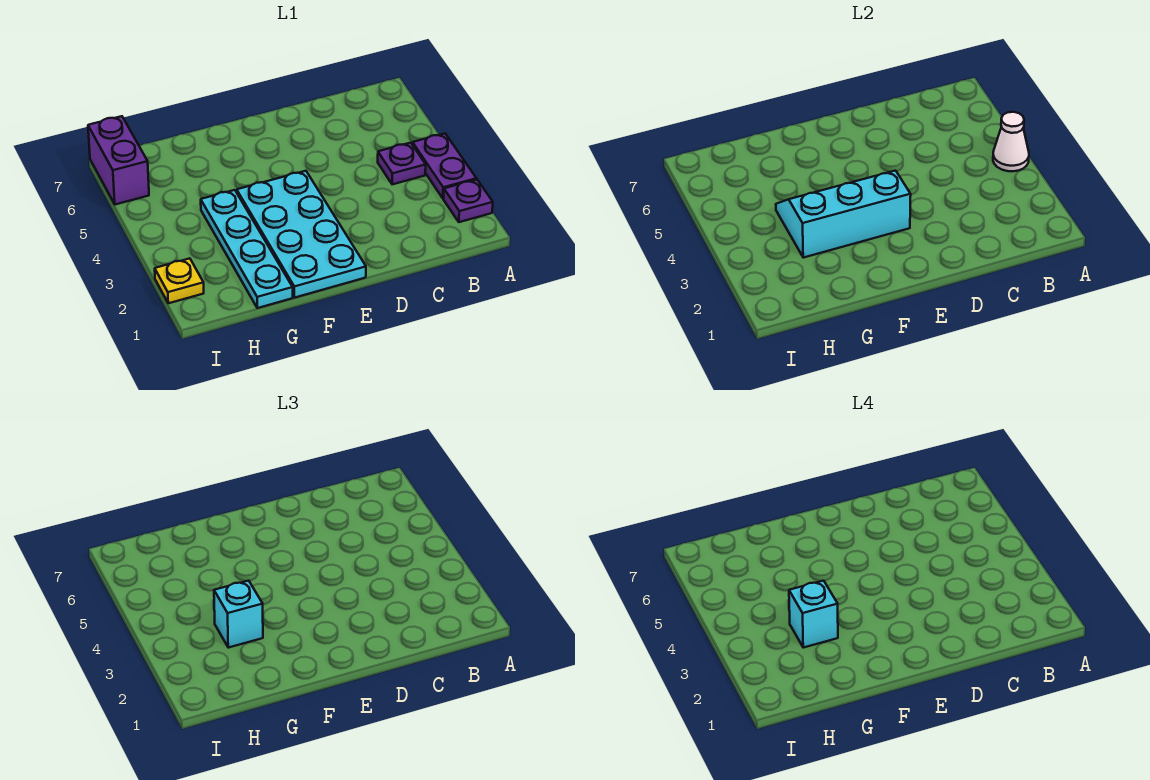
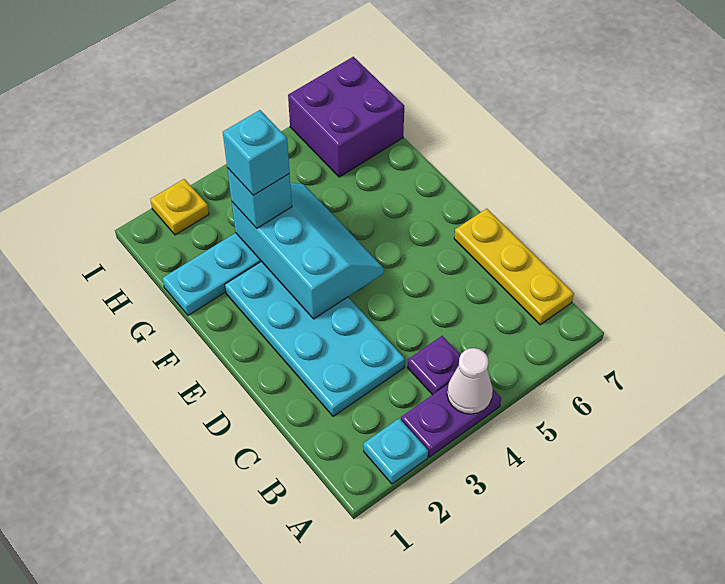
purple plate A2 level 1 -> cyan plate A2 level 1
none -> yellow plate B7:D7 level 1
cyan plate E1:F4 level 1 -> cyan plate C2:F3 level 1
purple brick I6:I7 level 1 -> purple brick H6:I7 level 1

